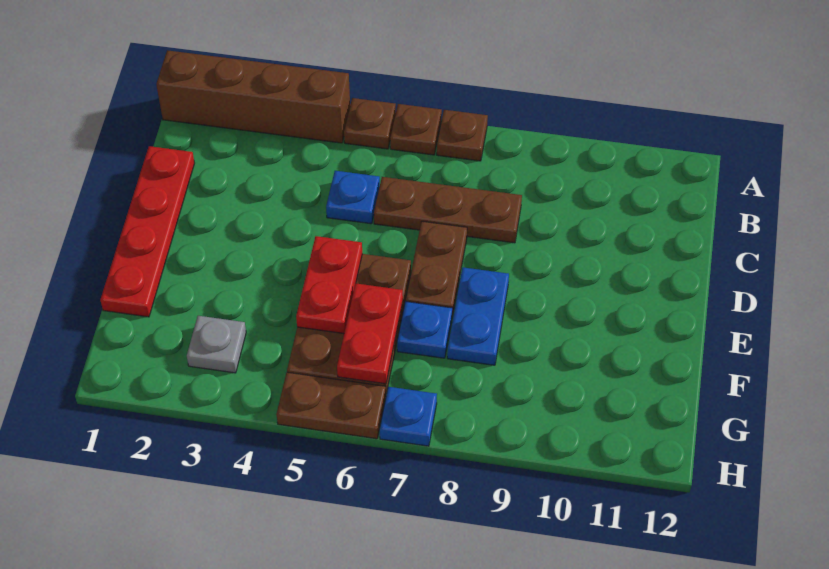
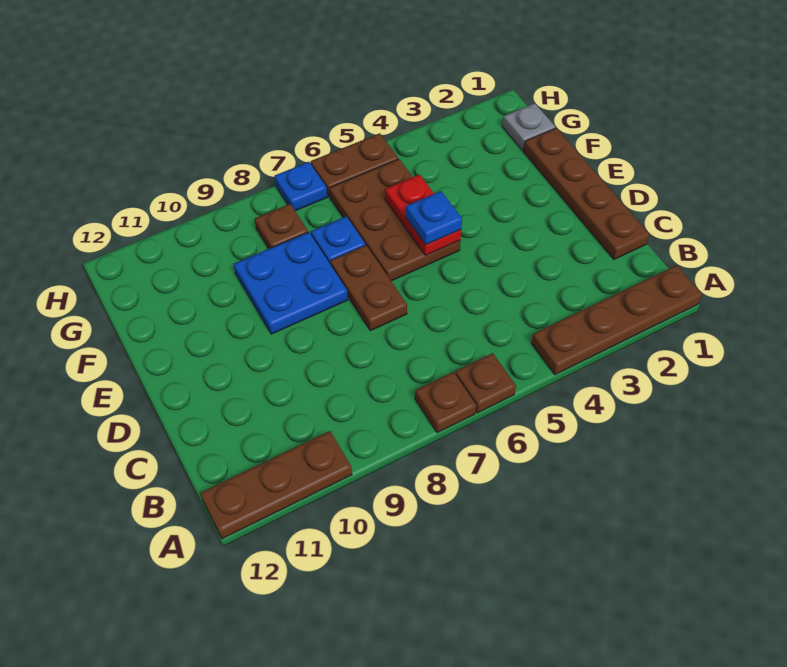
brown brick A1:A4 level 1 -> brown plate A1:A4 level 1
brown plate A5 level 1 -> brown plate G8 level 1
red plate C1:F1 level 1 -> brown plate C1:F1 level 1
blue plate C5 level 1 -> blue plate E5 level 3
brown plate C6:C8 level 1 -> brown plate A10:A12 level 1
blue plate E8:F8 level 1 -> blue plate E8:F9 level 1
red plate F6:G6 level 2 -> none
grey plate G3 level 1 -> grey plate G1 level 1

